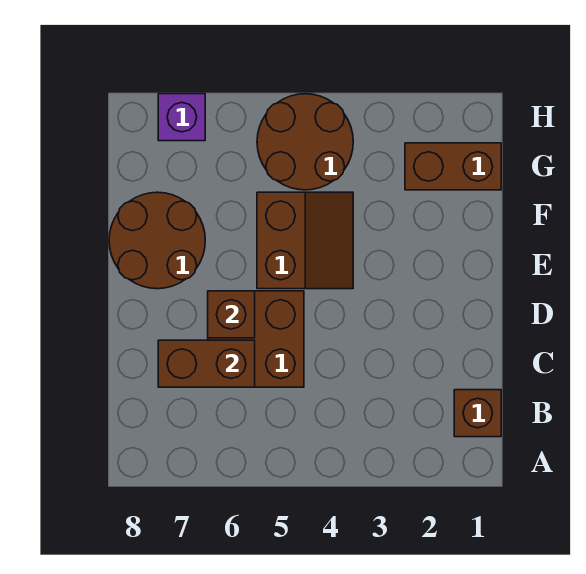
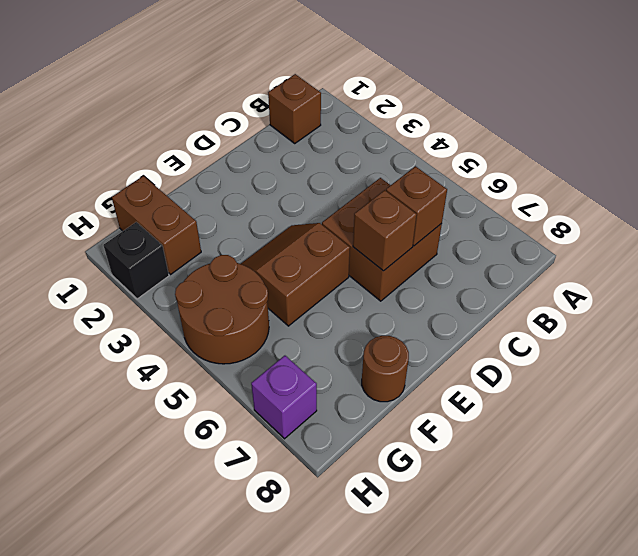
brown brick C6:C7 level 2 -> brown brick C6 level 2
brown round brick E7:F8 level 1 -> brown round brick F8 level 1
none -> black brick H2 level 1

